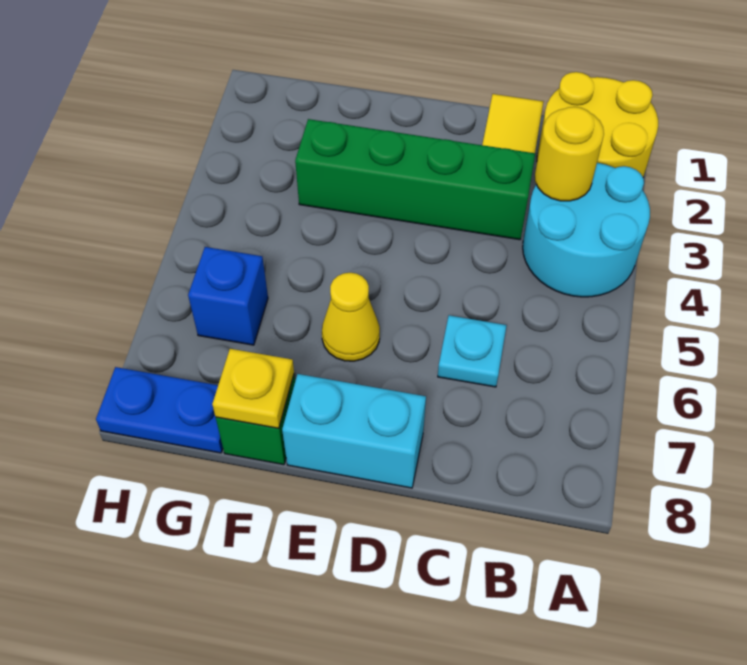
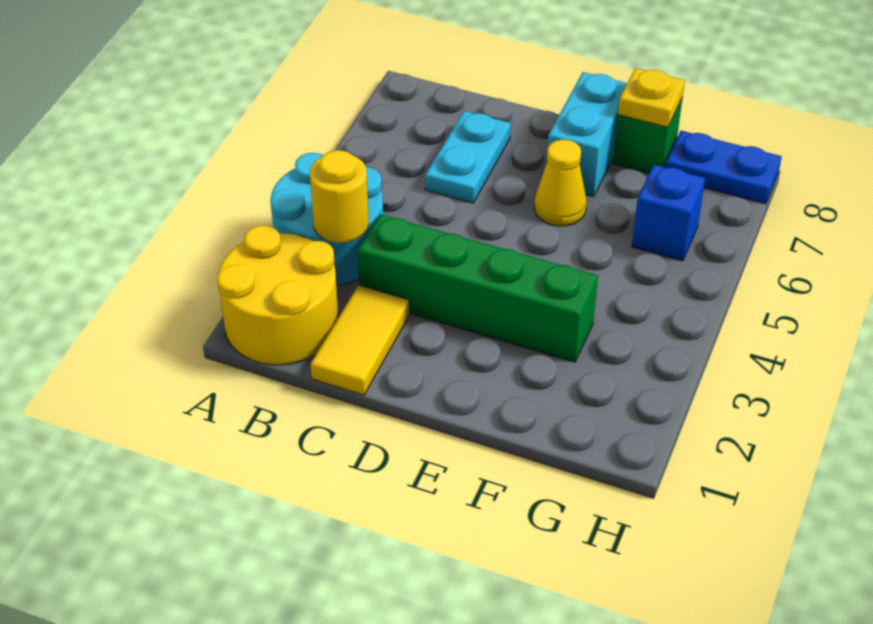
cyan plate C6 level 1 -> cyan plate C6:C7 level 1
cyan brick D8:E8 level 1 -> cyan brick E7:E8 level 1

